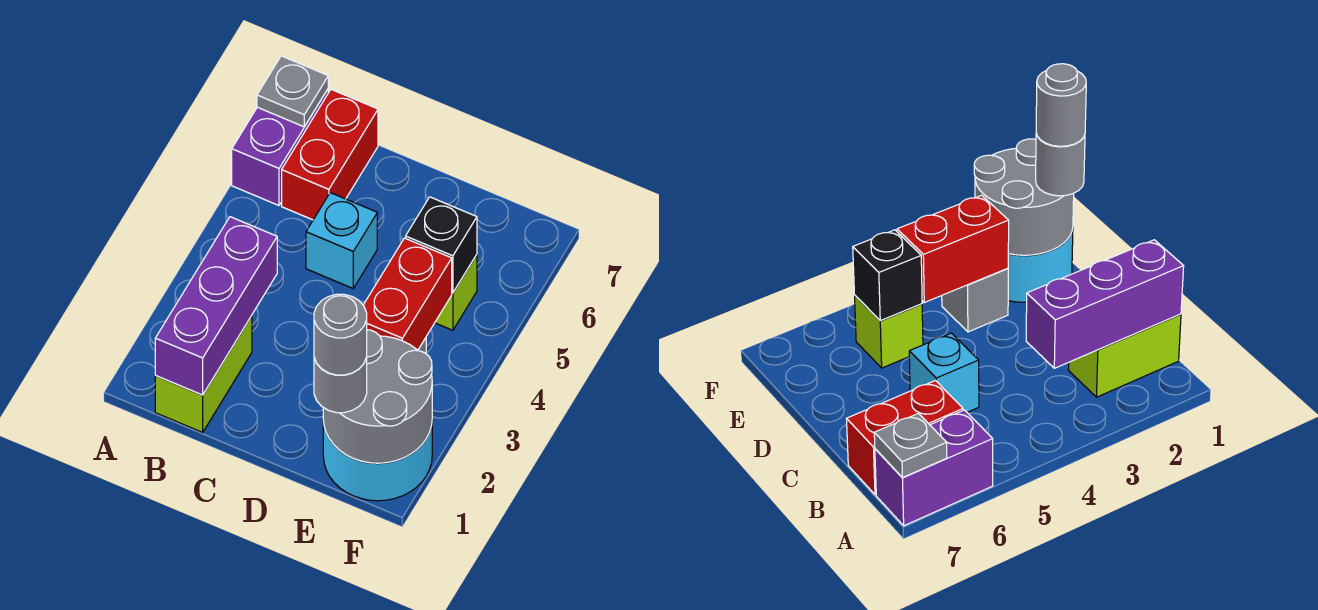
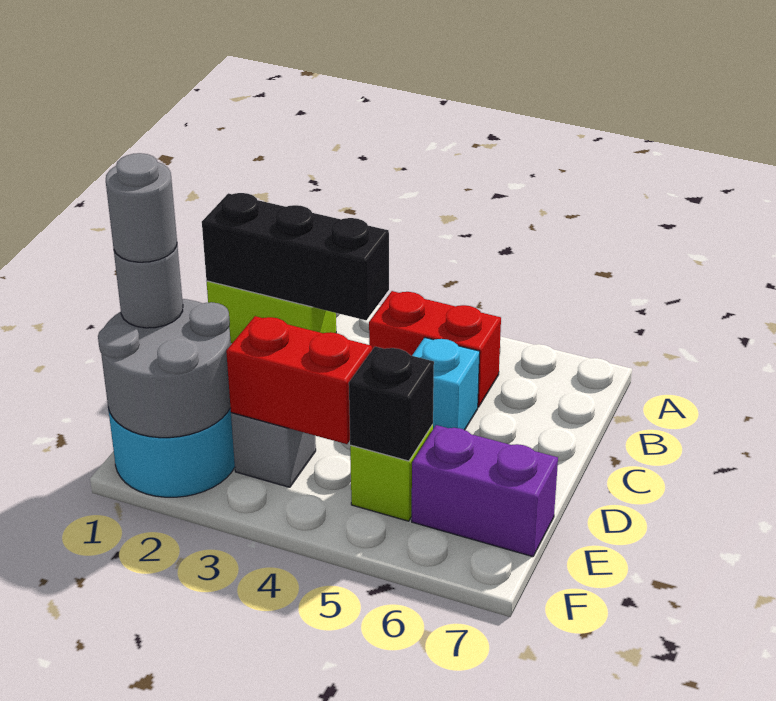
purple brick A6:A7 level 1 -> purple brick E6:E7 level 1
grey plate A7 level 2 -> none
purple brick B1:B3 level 2 -> black brick B1:B3 level 2
red brick B6:B7 level 1 -> red brick B4:B5 level 1

